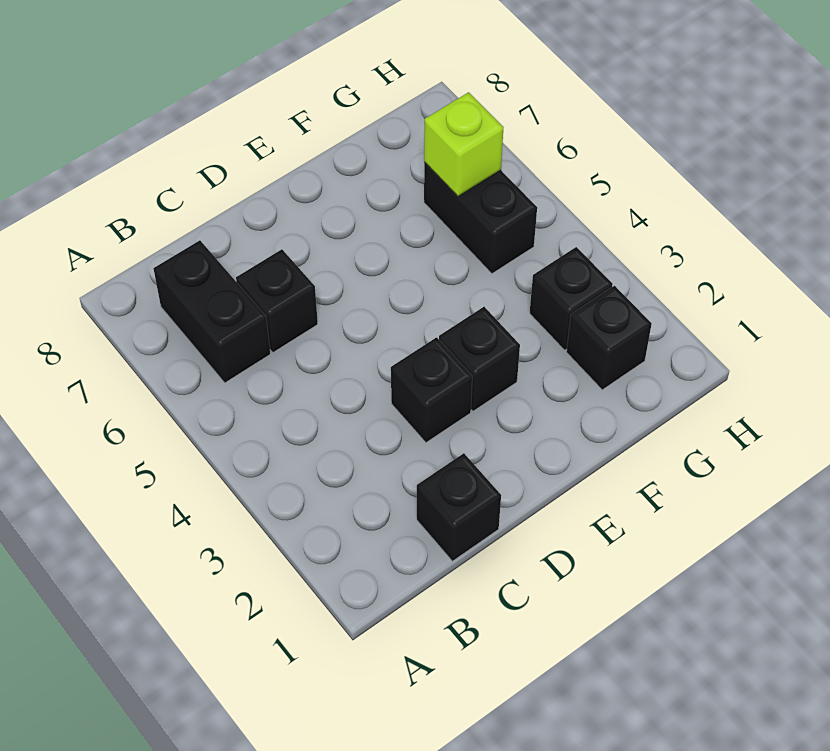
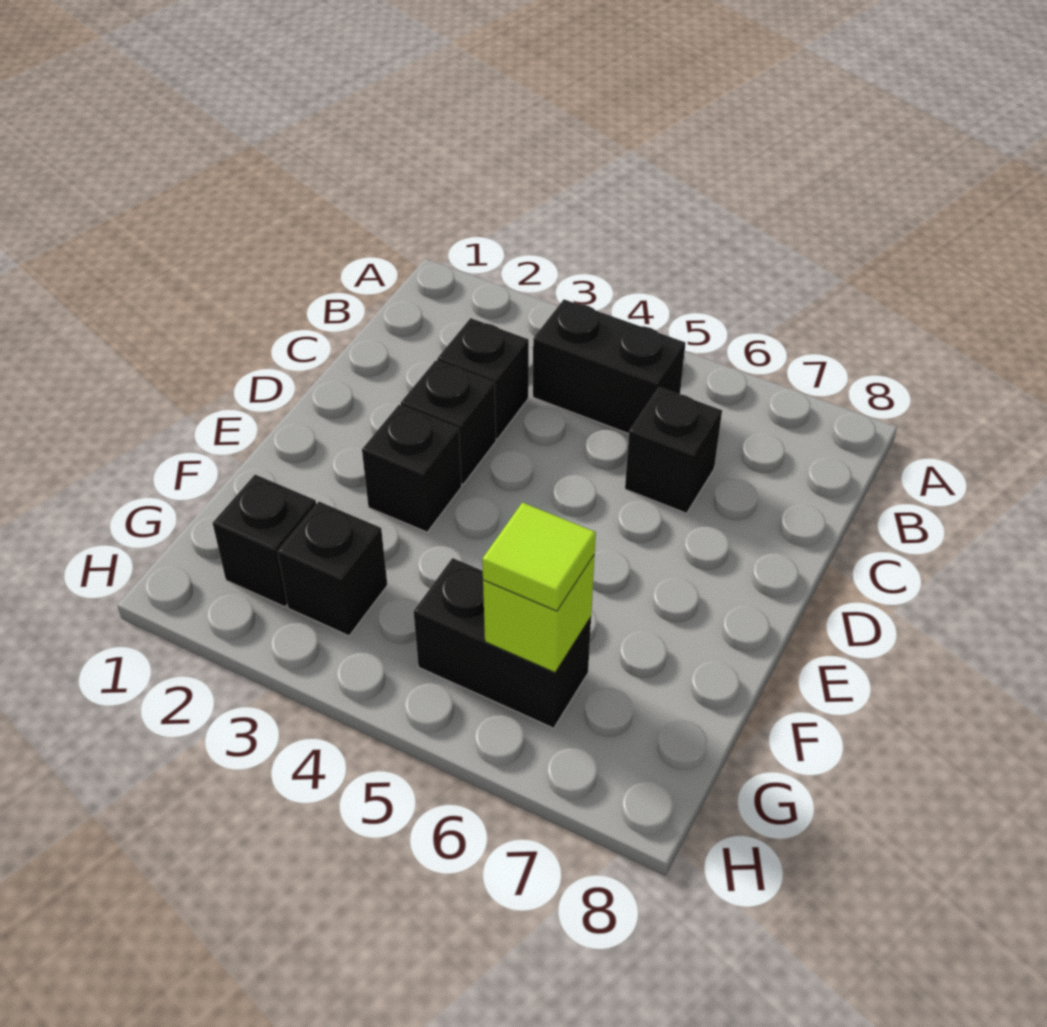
black brick B6:B7 level 1 -> black brick B4:B5 level 1
black brick C1 level 1 -> black brick C3 level 1
none -> lime tile G6 level 3

